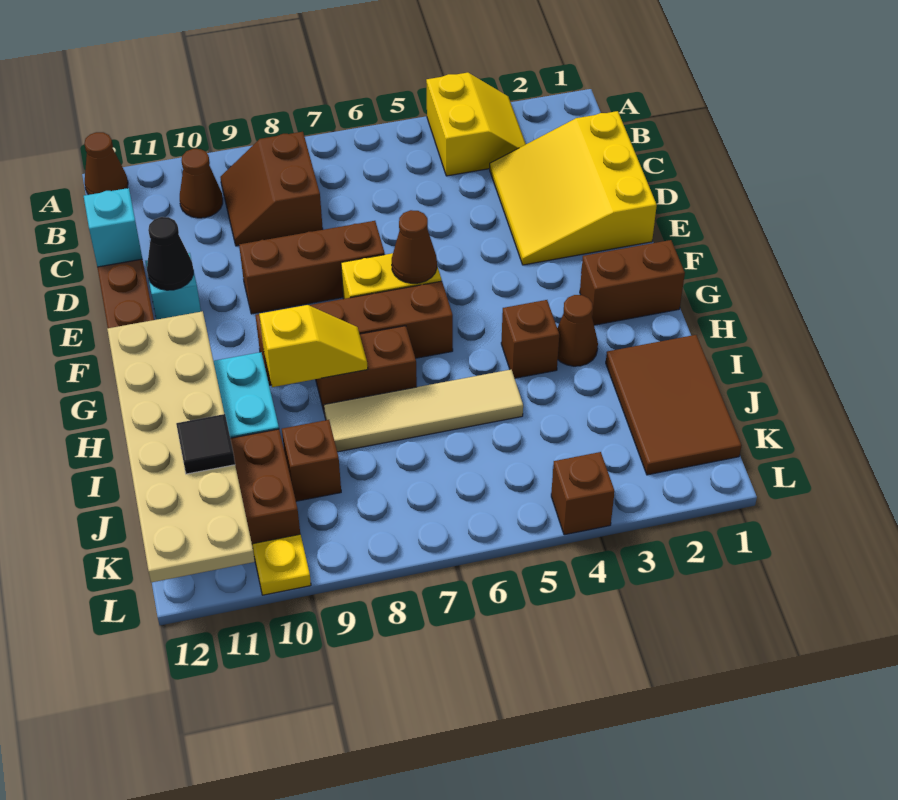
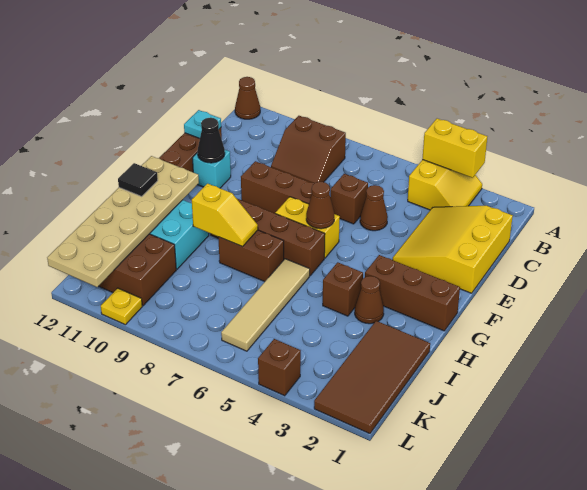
none -> yellow brick A3:A4 level 2
brown slope B8:C9 level 1 top 8 -> brown slope B8:C9 level 1 top B
brown cone B10 level 1 -> brown cone D5 level 1
cyan brick D12 level 2 -> cyan plate D12 level 2
brown brick G1:G2 level 1 -> brown brick G1:G3 level 1
brown tile I1:K2 level 1 -> brown tile I1:L2 level 1
tan tile I5:I8 level 1 -> tan tile H6:K6 level 1
brown brick J9 level 1 -> brown brick D6 level 1
black tile J11 level 3 -> black tile H12 level 3

